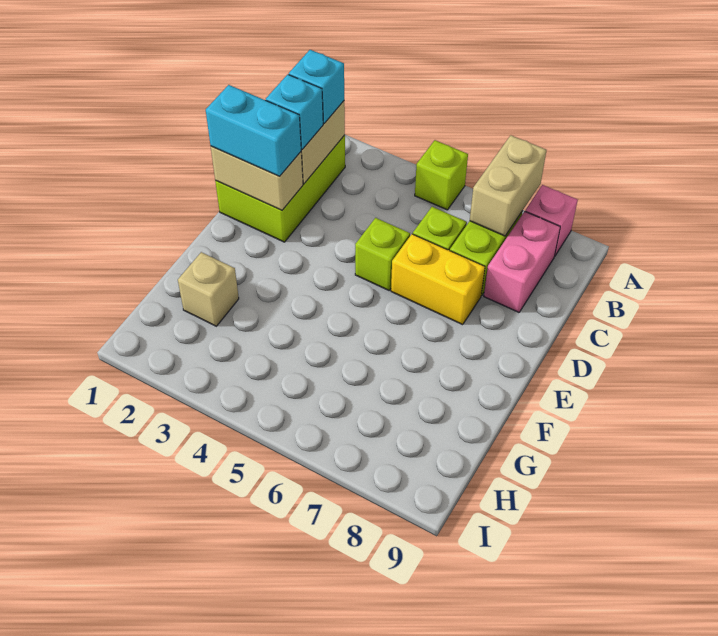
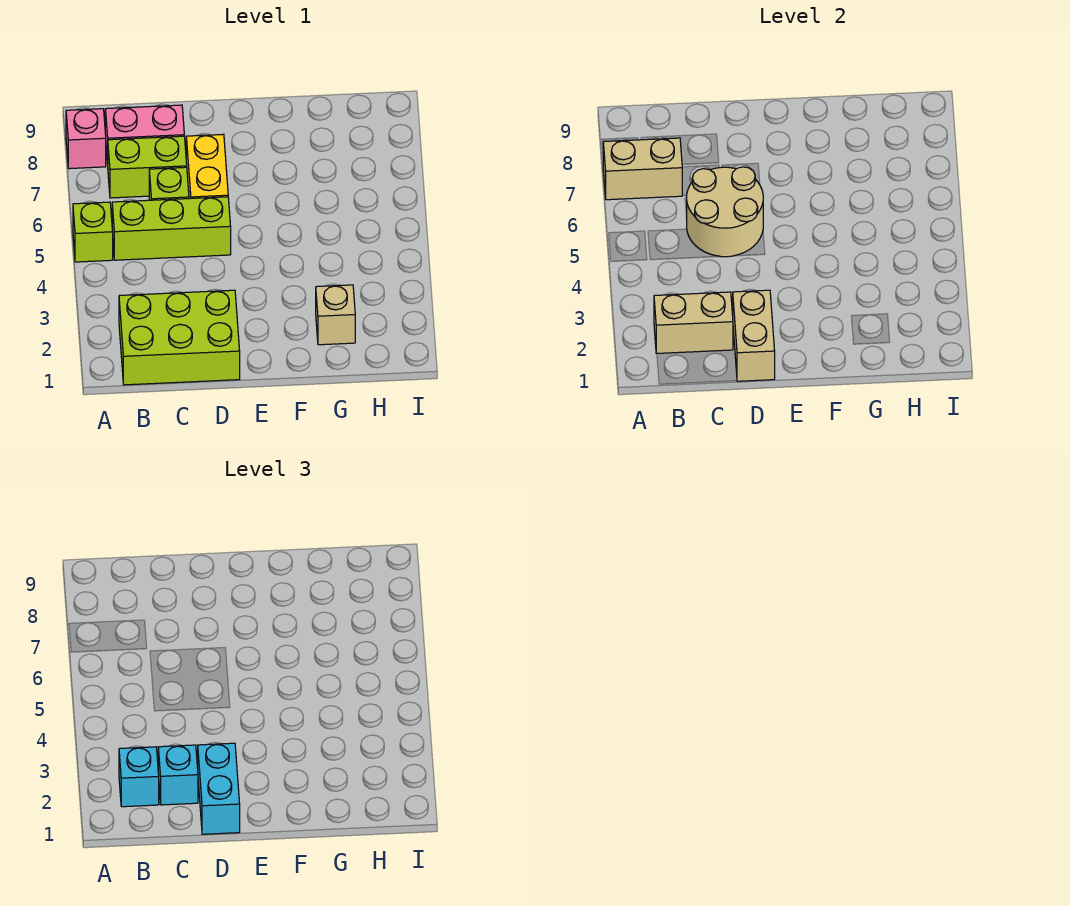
none -> tan round brick C5:D6 level 2
lime brick D5 level 1 -> lime brick B5:D5 level 1

